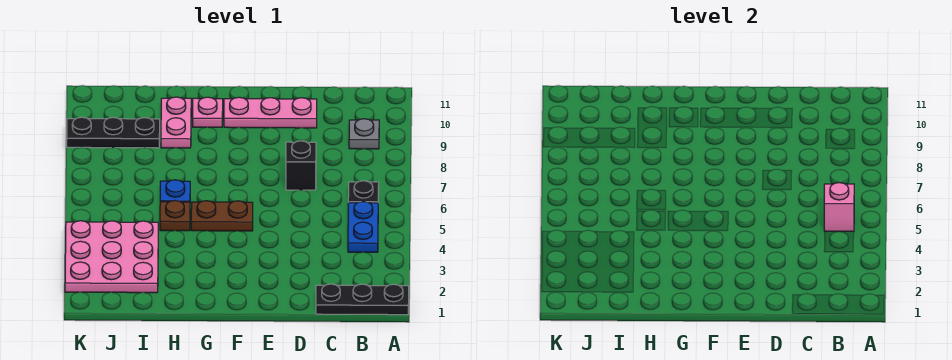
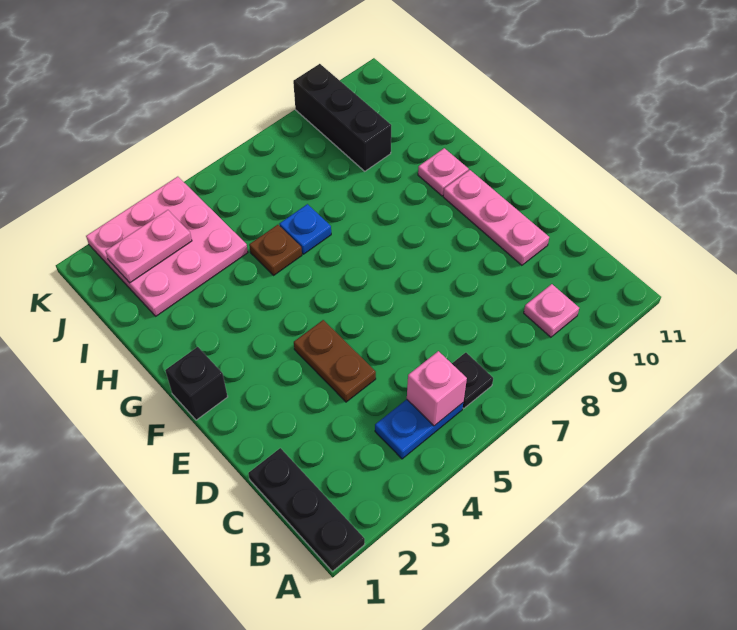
grey plate B9 level 1 -> pink plate B9 level 1
black brick D7 level 1 -> black brick F1 level 1
brown plate F5:G5 level 1 -> brown plate D4:E4 level 1
pink plate H9:H10 level 1 -> pink plate J2:J3 level 2
black plate I9:K9 level 1 -> black brick I9:K9 level 1

